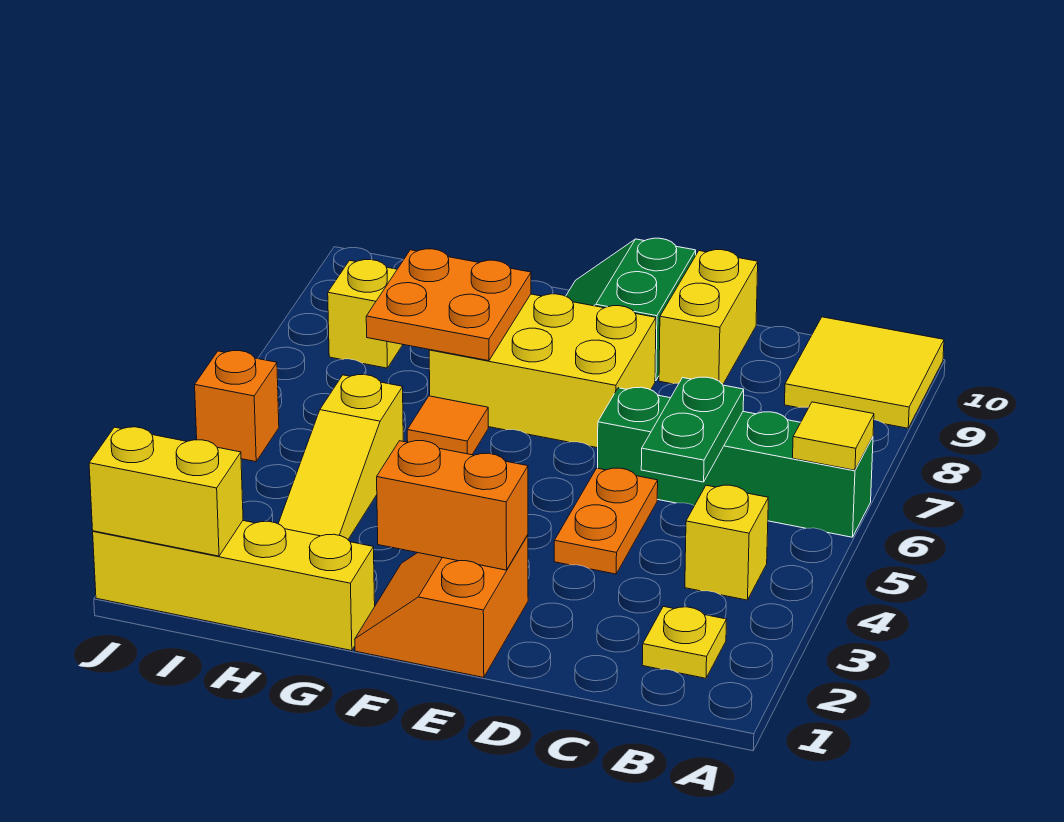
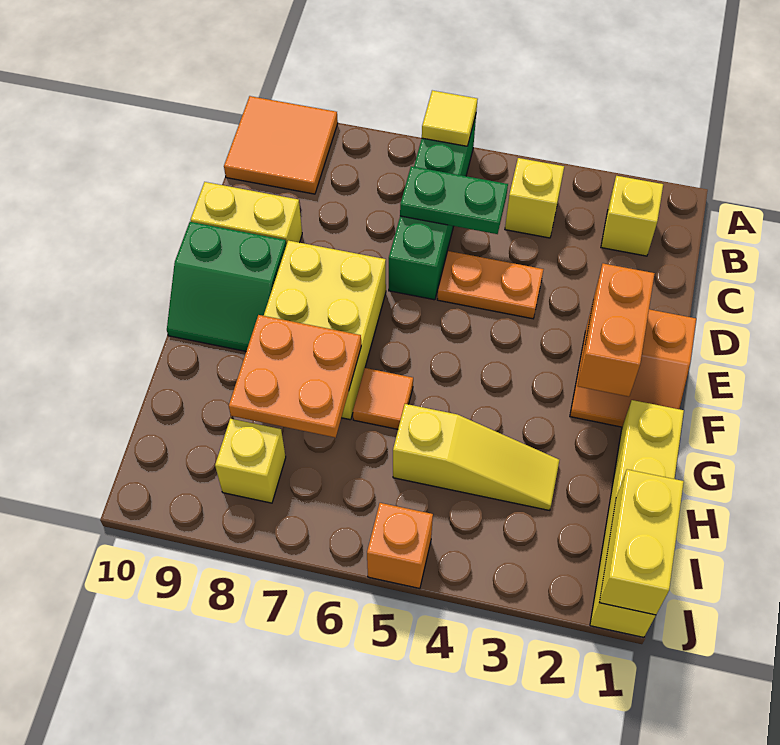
yellow tile A9:B10 level 1 -> orange tile A9:B10 level 1
yellow plate B2 level 1 -> yellow brick B2 level 1

